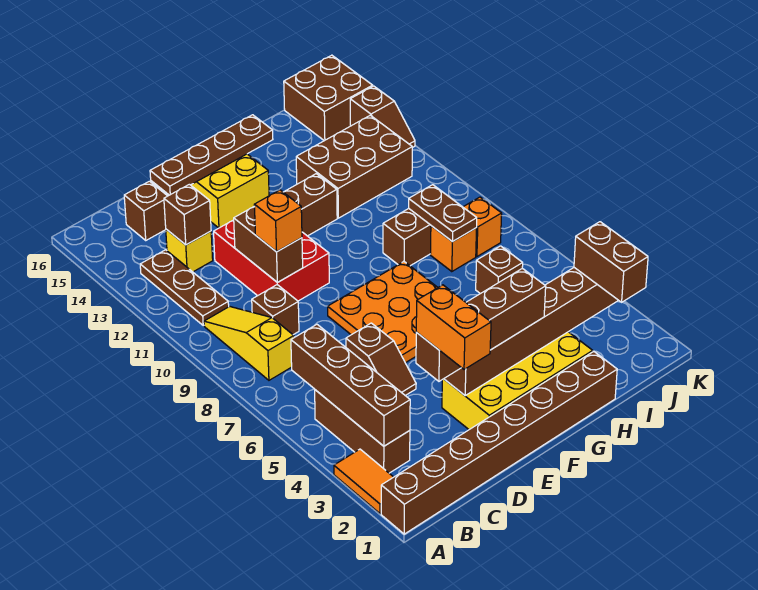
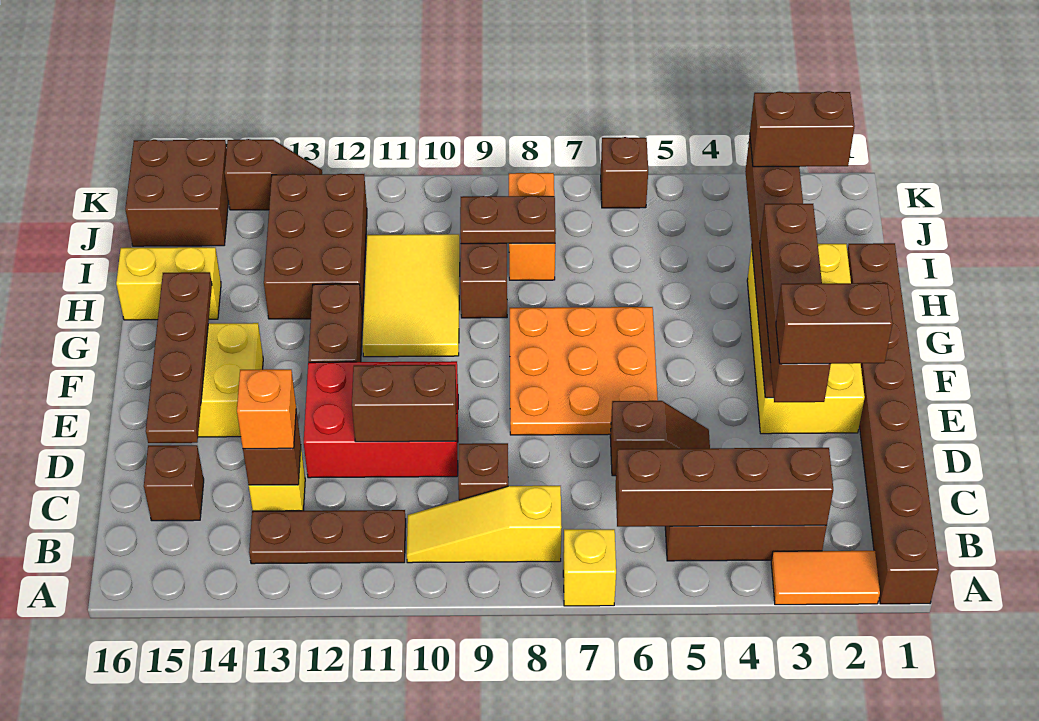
none -> yellow brick A7 level 1
orange brick D2:D3 level 4 -> brown brick D2:D3 level 4
orange brick D10 level 3 -> orange brick C13 level 3
none -> yellow tile G10:I11 level 1
none -> yellow brick H15:H16 level 1
brown brick I6 level 1 -> brown brick K6 level 1

